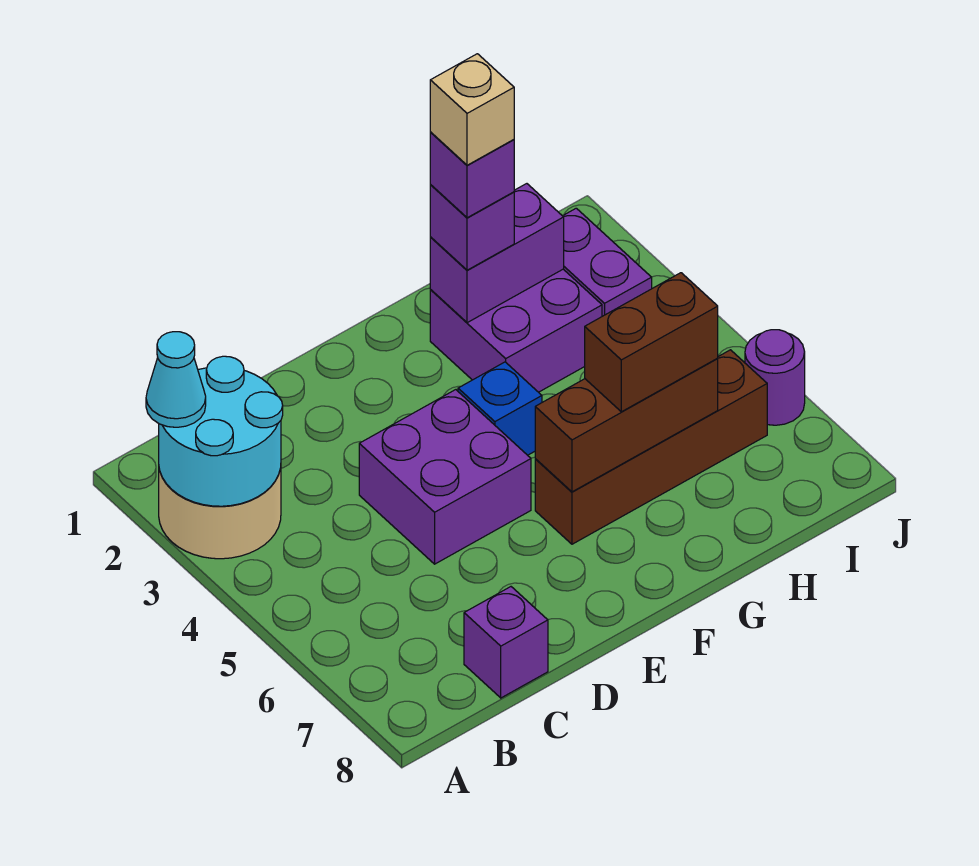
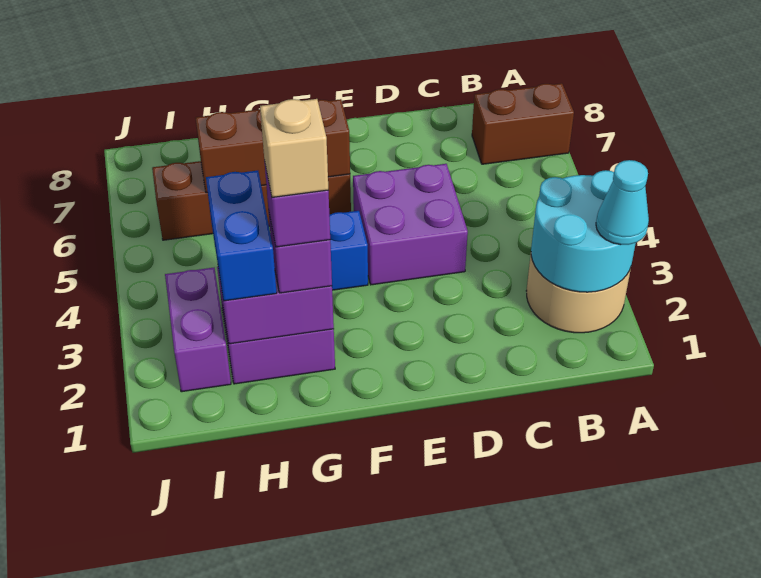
purple brick C8 level 1 -> none
brown brick G6:H6 level 3 -> brown brick A7:B7 level 1
none -> blue brick H2:H3 level 3
purple round brick J6 level 1 -> none

